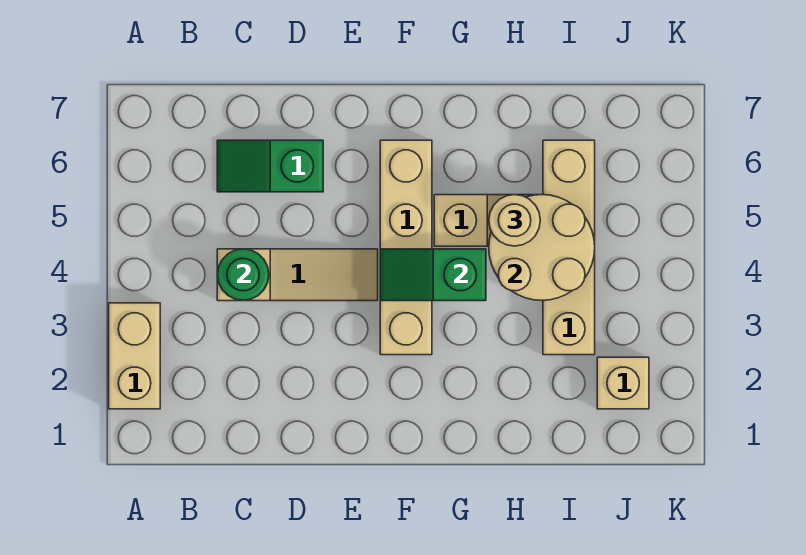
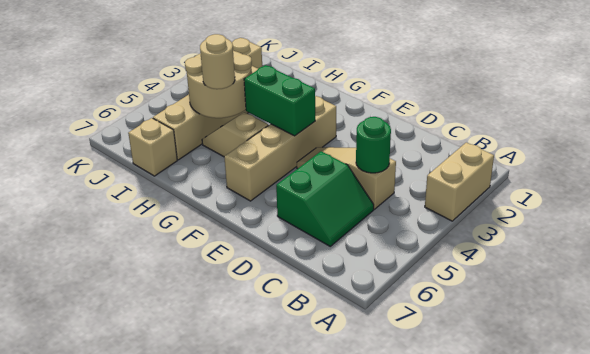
green slope C6:D6 level 1 top D -> green slope C5:D6 level 1 top D
green slope F4:G4 level 2 top G -> green brick F4:G4 level 2
none -> tan brick I7 level 1

